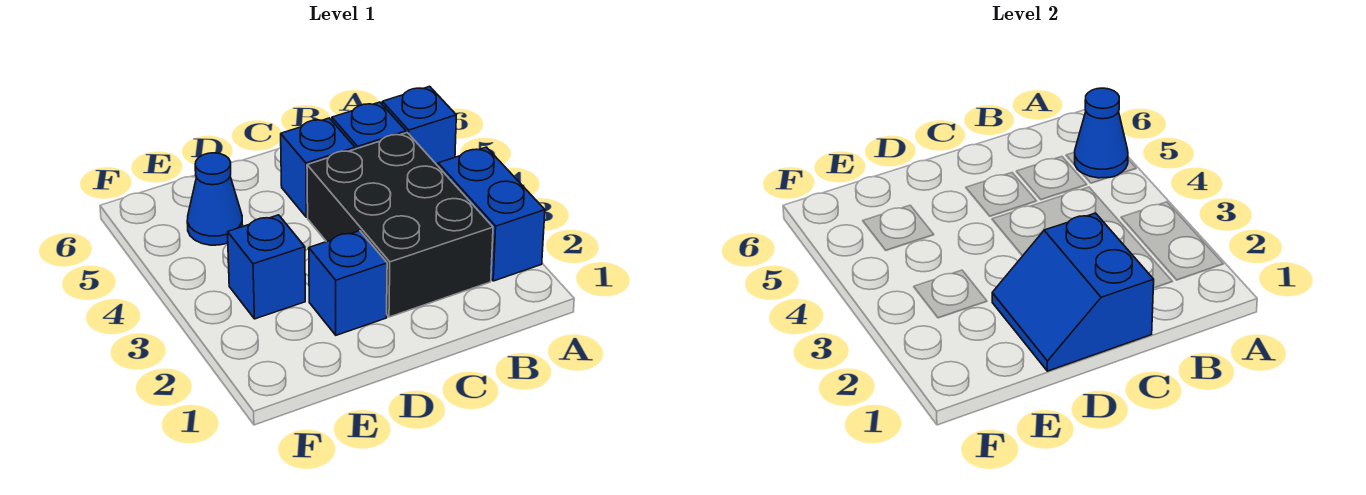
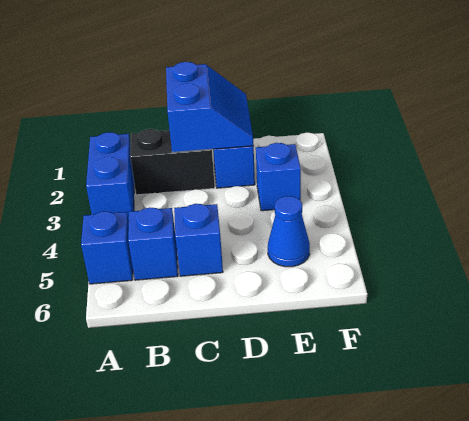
blue cone A5 level 2 -> none
black brick B2:C4 level 1 -> black brick B2:C2 level 1

